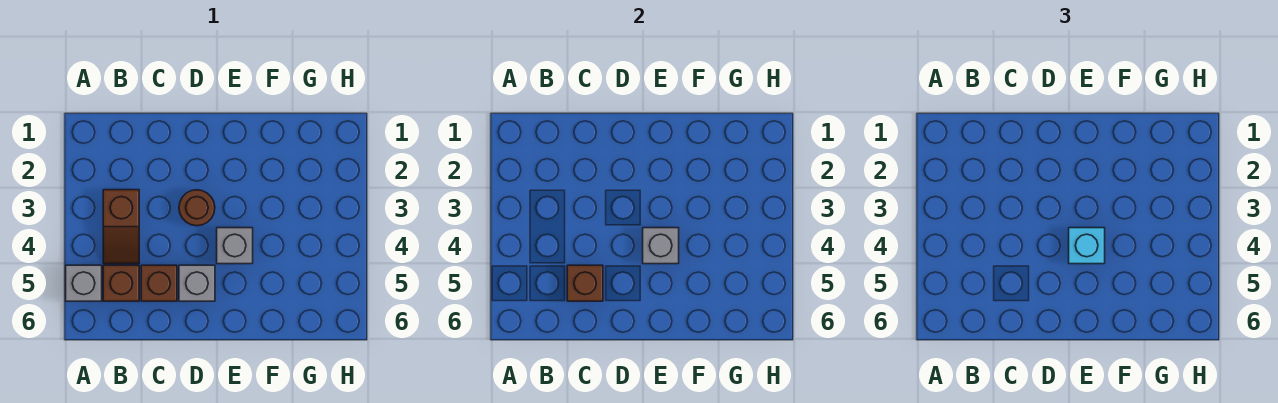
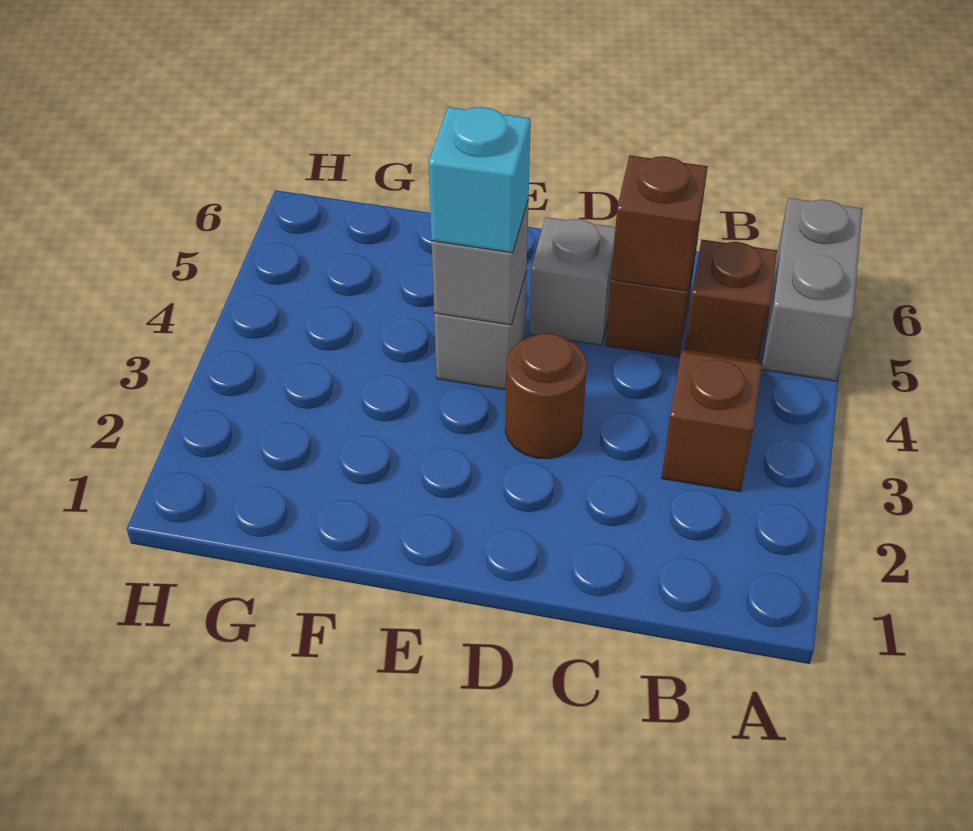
grey brick A5 level 1 -> grey brick A5:A6 level 1

